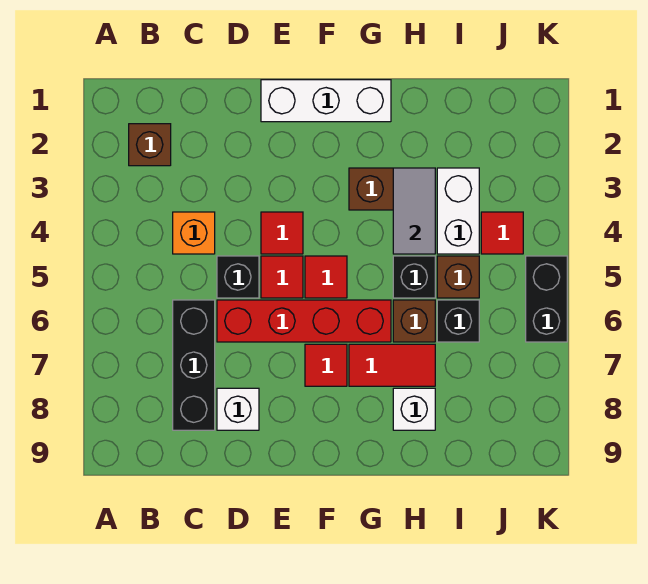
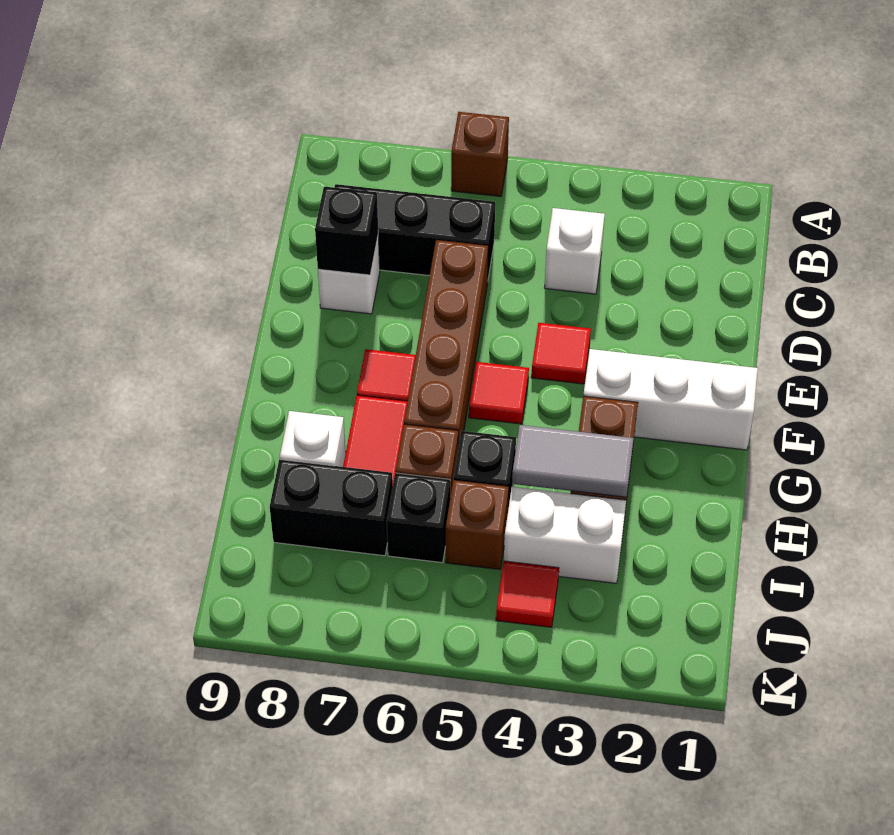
brown brick B2 level 1 -> brown brick A6 level 1
orange brick C4 level 1 -> white brick C4 level 1
black brick D5 level 1 -> black brick D8 level 2
red brick D6:G6 level 1 -> brown brick D6:G6 level 1
white brick E1:G1 level 1 -> white brick F1:F3 level 1
red tile E5 level 1 -> none
black brick K5:K6 level 1 -> black brick I7:I8 level 1

